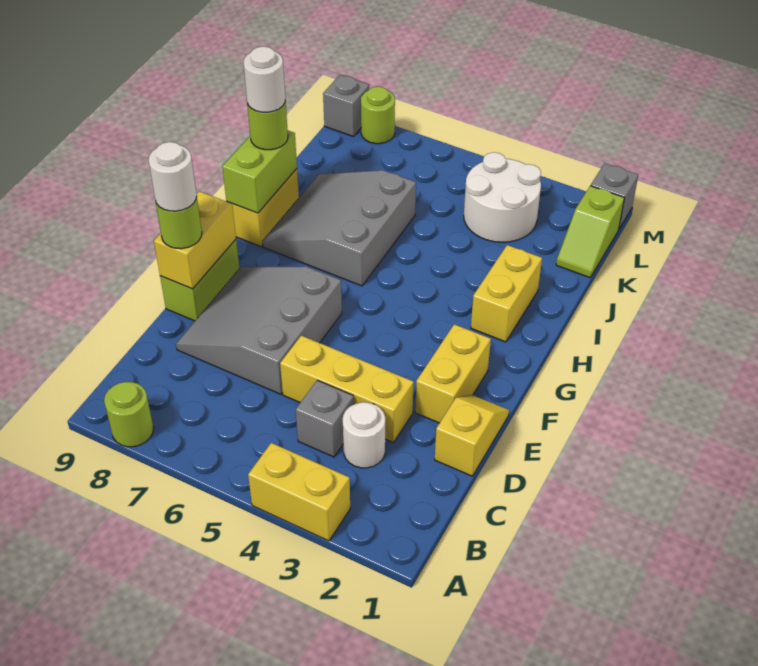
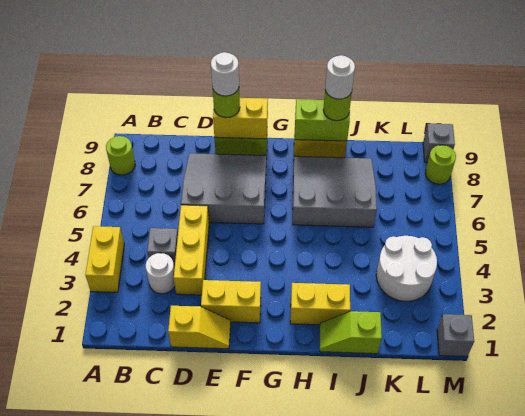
lime slope K1:L1 level 1 top L -> lime slope I1:J1 level 1 top J

